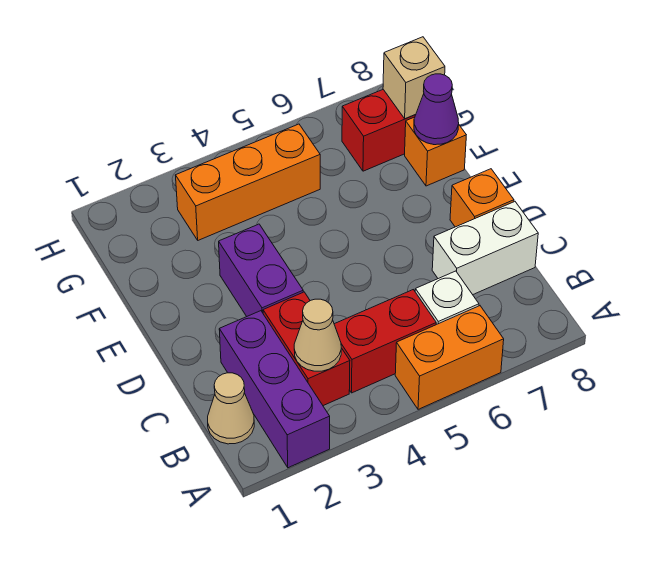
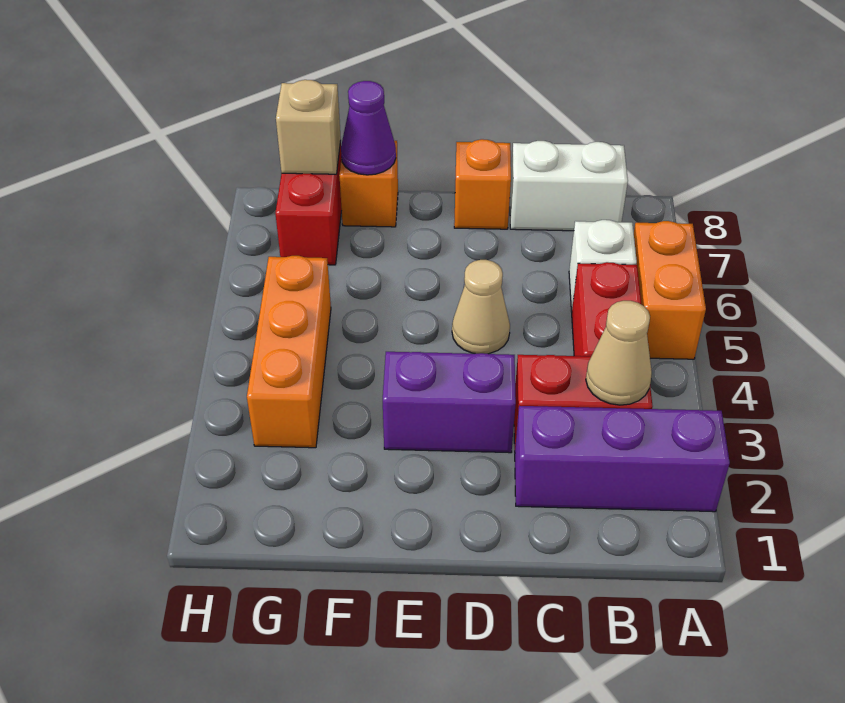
tan cone B1 level 1 -> tan cone D5 level 1
white brick C7:C8 level 1 -> white brick B8:C8 level 1

